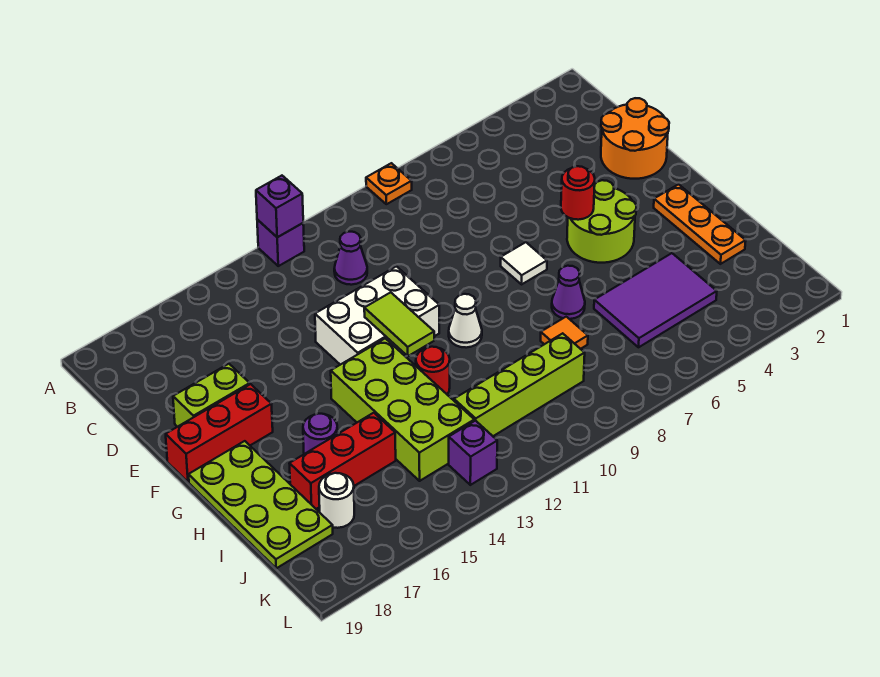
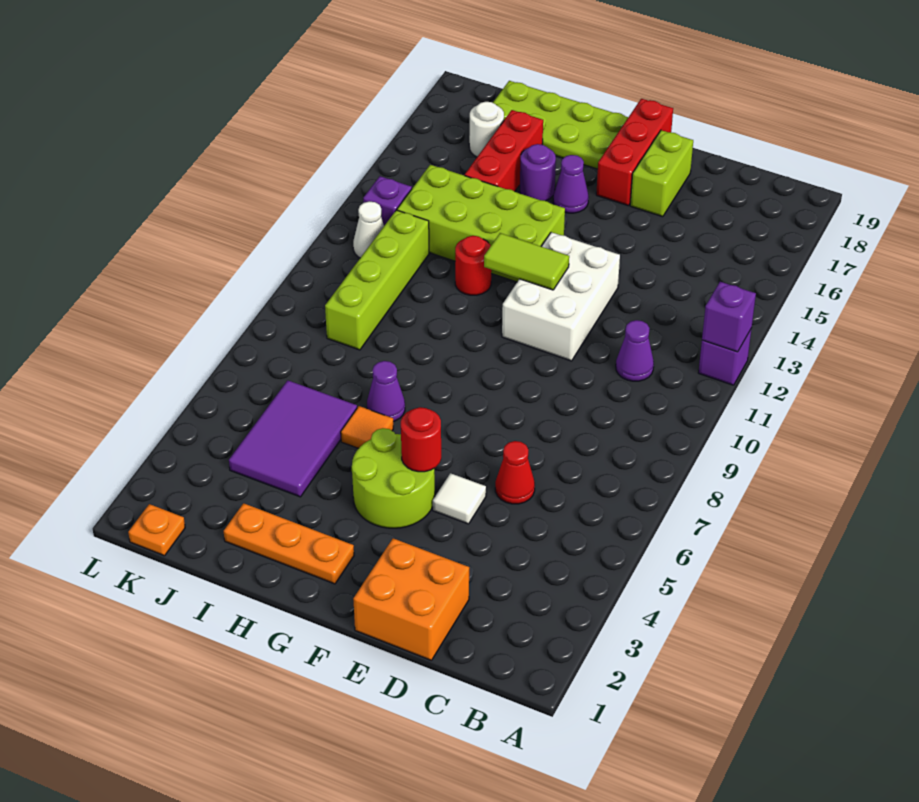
orange plate A8 level 1 -> orange plate K1 level 1
orange round brick D1:E2 level 1 -> orange brick D1:E2 level 1
none -> red cone D6 level 1
white tile F7 level 1 -> white tile E5 level 1
white cone G10 level 1 -> white cone K12 level 1
none -> purple cone G16 level 1
orange tile I8 level 1 -> orange tile H6 level 1

